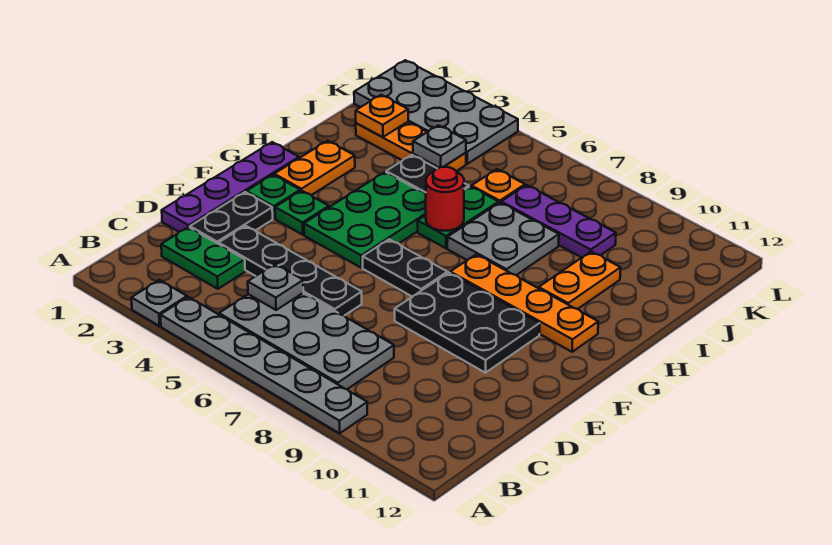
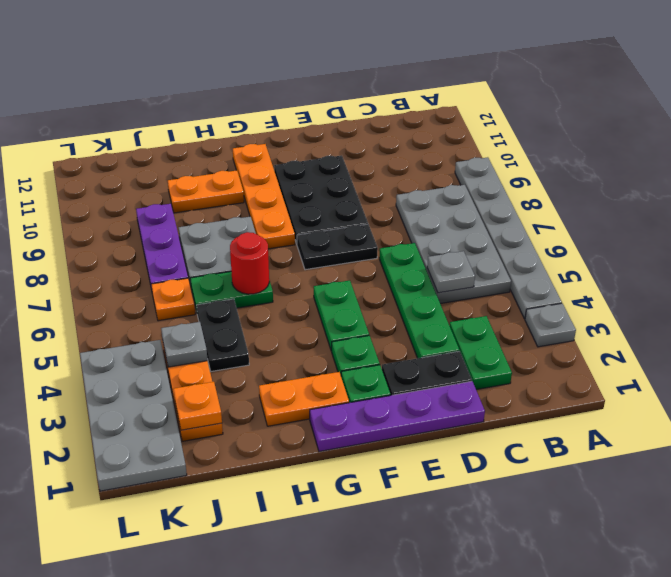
black plate D3:D6 level 1 -> green plate D3:D6 level 1
green plate F4:H5 level 1 -> green plate F4:F5 level 1
black plate F6:F7 level 1 -> black plate E7:F7 level 1

